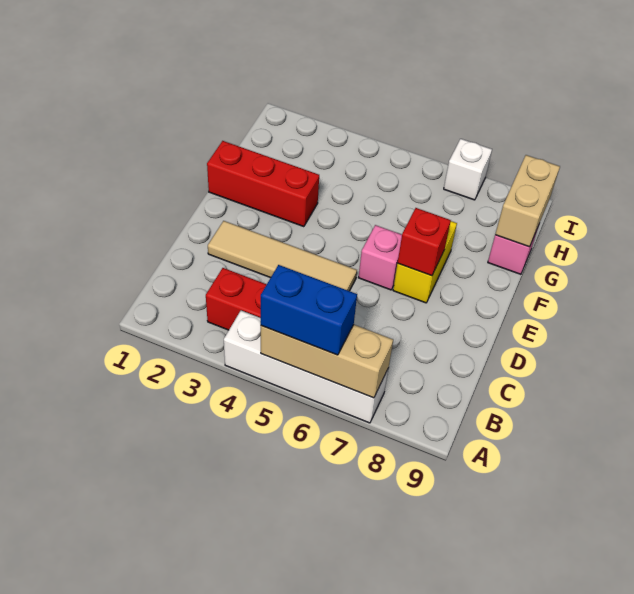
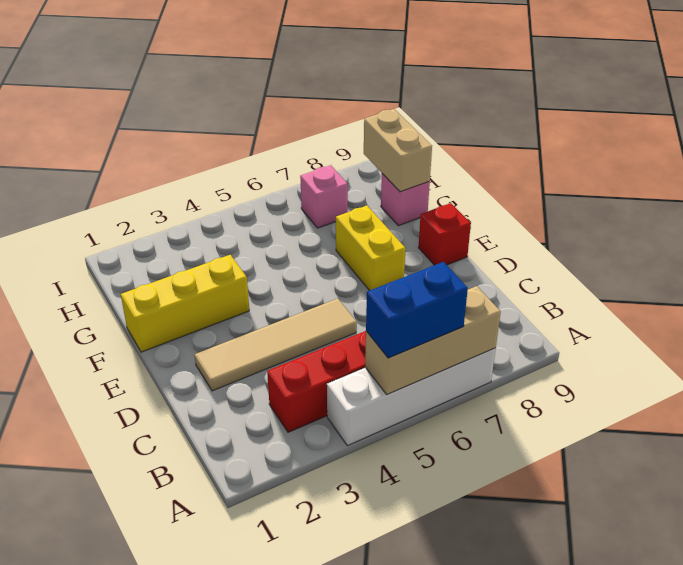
pink brick E6 level 1 -> pink brick H7 level 1
red brick E7 level 2 -> red brick E9 level 1
red brick F1:F3 level 1 -> yellow brick F1:F3 level 1
white brick I7 level 1 -> none

